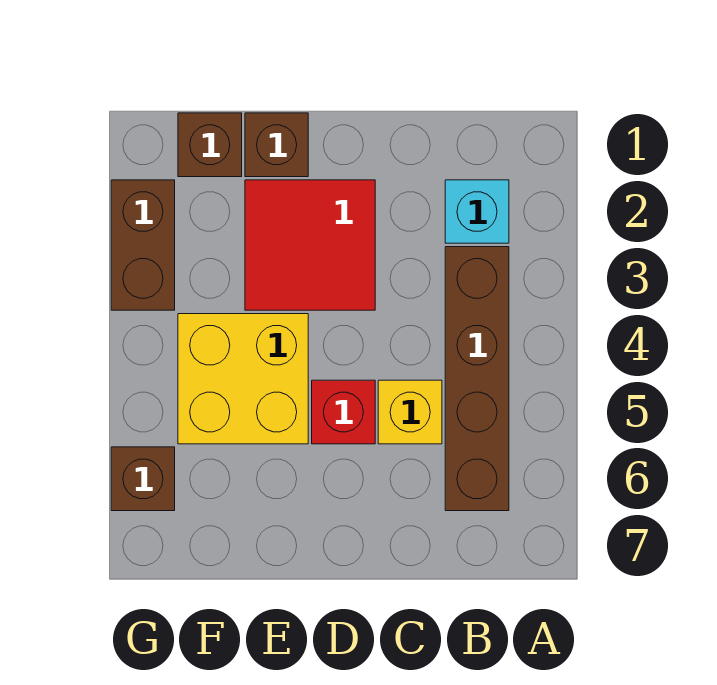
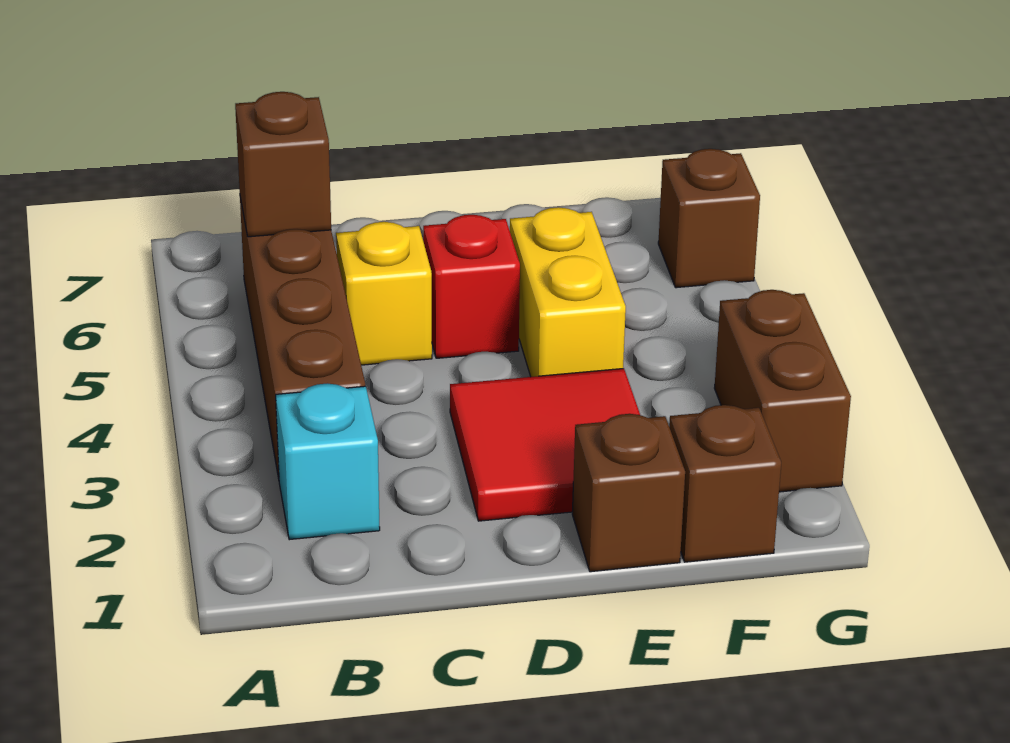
none -> brown brick B6 level 2
yellow brick E4:F5 level 1 -> yellow brick E4:E5 level 1

